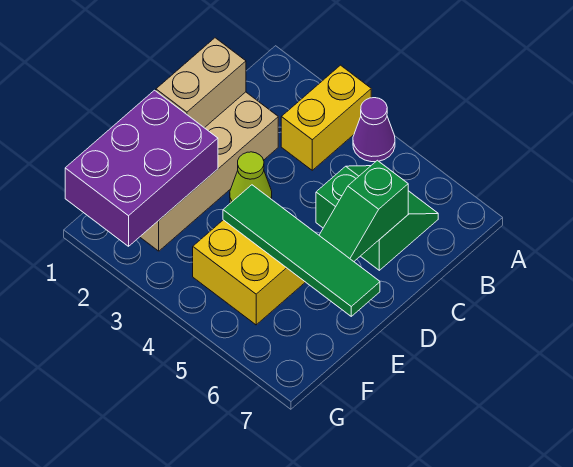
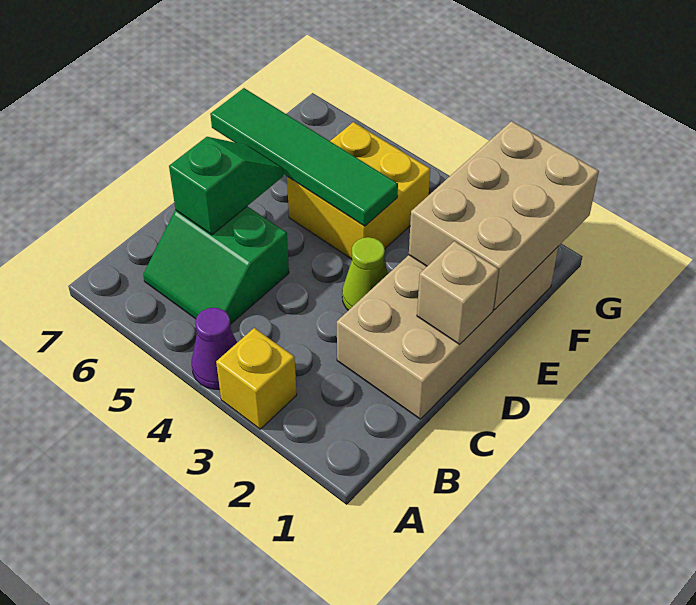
yellow brick A3:B3 level 1 -> yellow brick A3 level 1
tan brick C1:D1 level 2 -> tan brick D1 level 2
purple brick E1:G2 level 2 -> tan brick E1:G2 level 2

